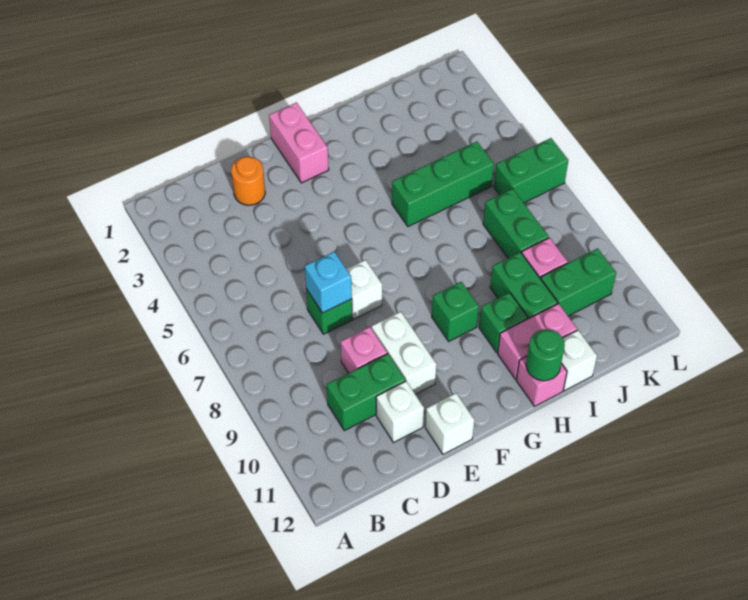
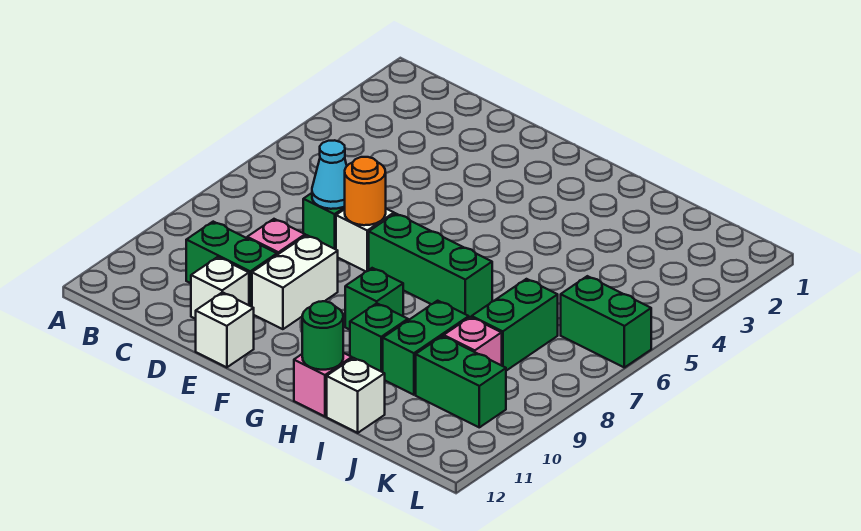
orange round brick D2 level 1 -> orange round brick E7 level 2
cyan brick D7 level 2 -> cyan cone D7 level 2
pink brick F1:F2 level 1 -> none
green brick H5:J5 level 1 -> green brick F7:H7 level 1
pink brick H11:I11 level 1 -> none

